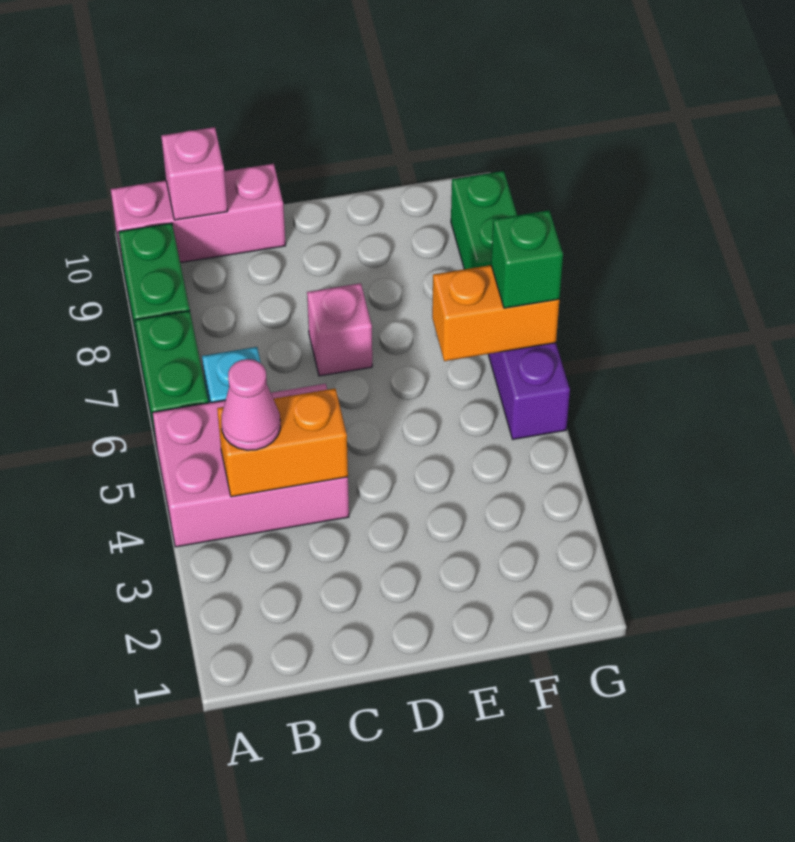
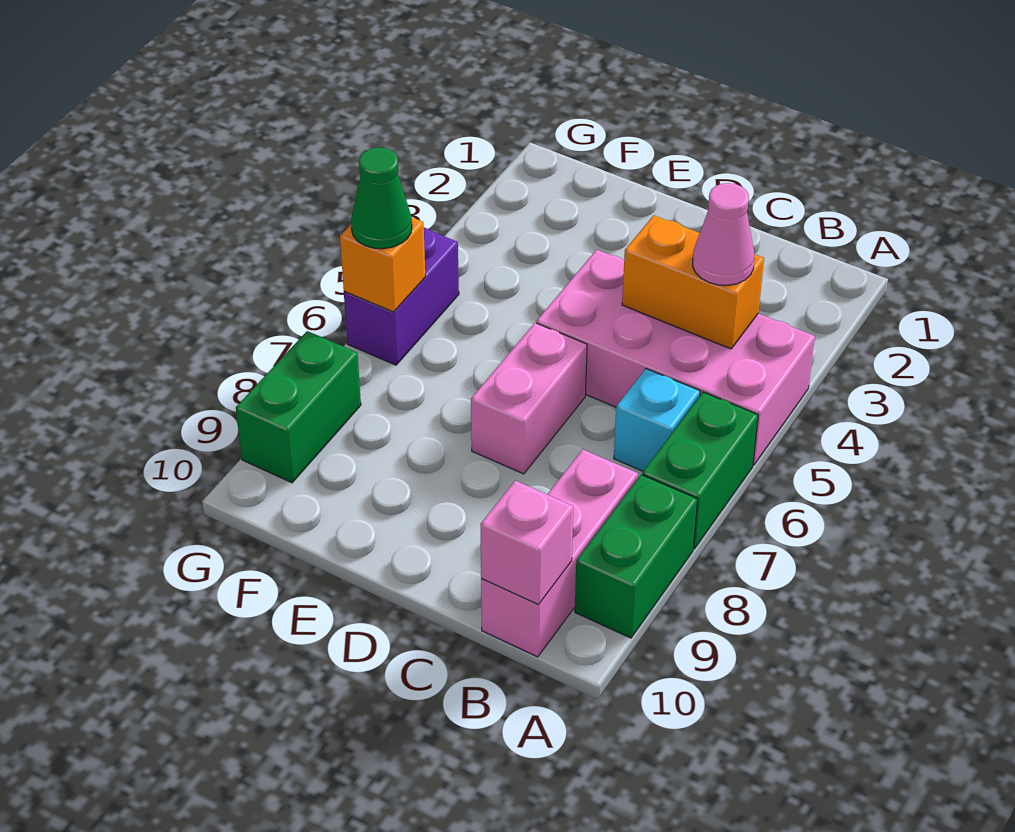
pink brick A4:C5 level 1 -> pink brick A4:D5 level 1
pink brick A10:C10 level 1 -> pink brick B8:B10 level 1
pink brick D7 level 1 -> pink brick D6:D7 level 1
orange brick F6:G6 level 2 -> orange brick G6 level 2
green brick G6 level 3 -> green cone G6 level 3

